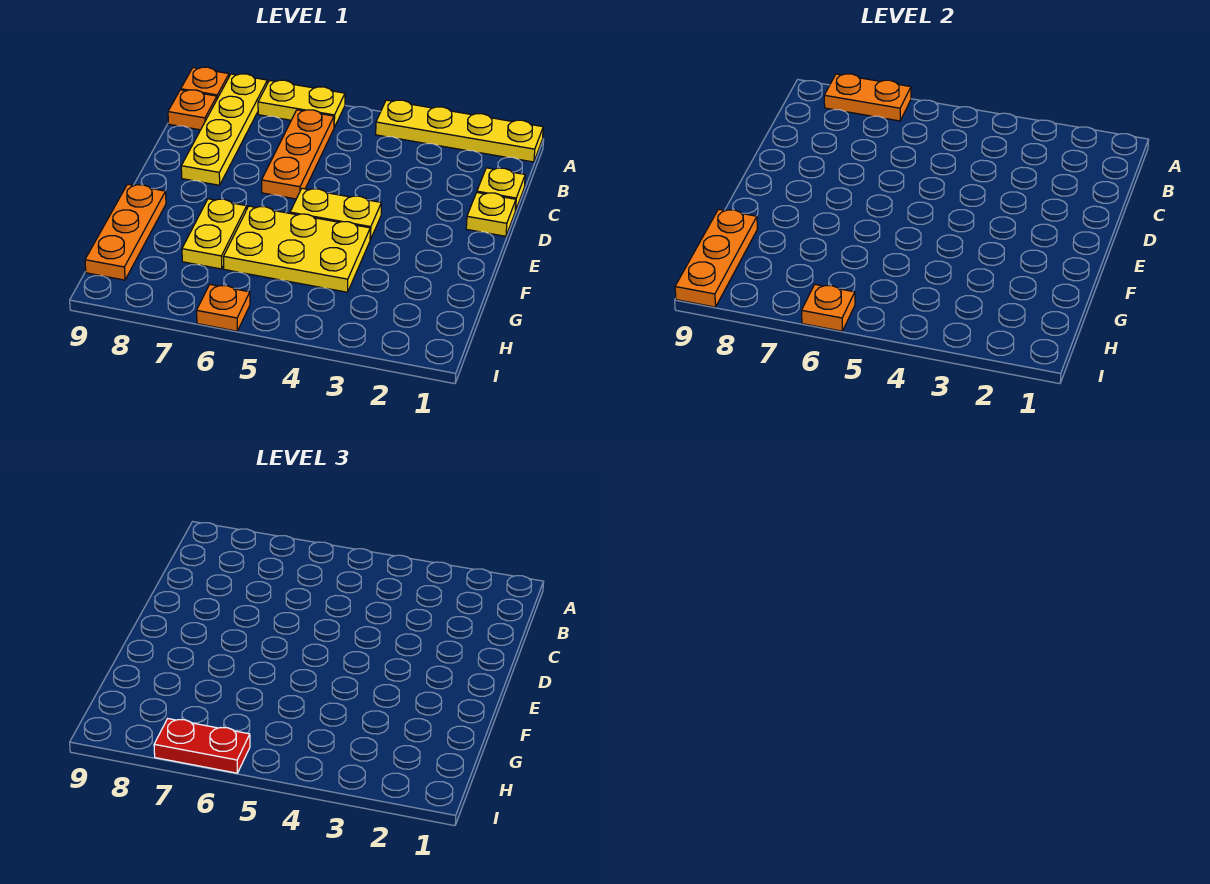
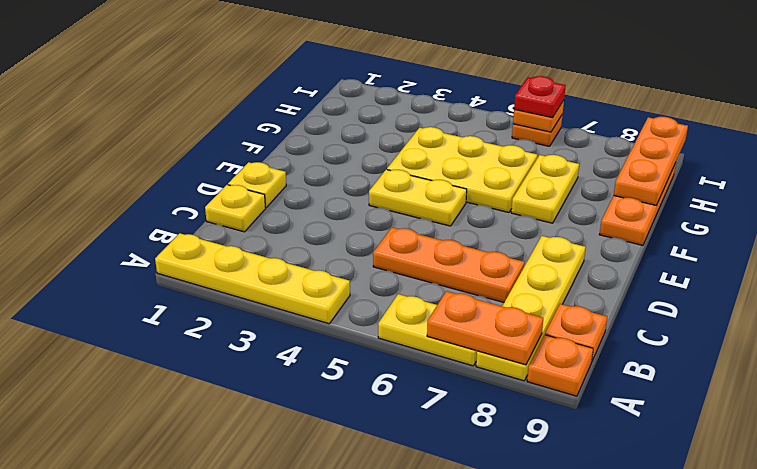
orange plate B6:D6 level 1 -> orange plate C5:C7 level 1
red plate I6:I7 level 3 -> red plate I6 level 3

